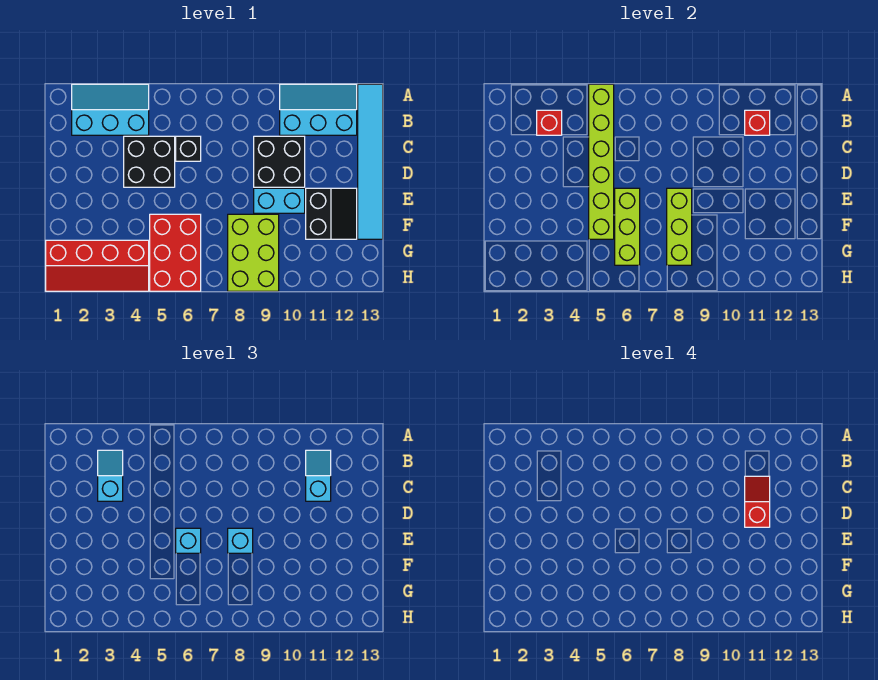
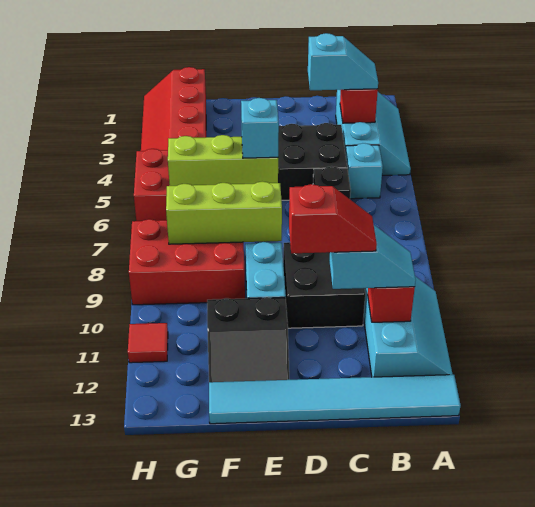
lime brick A5:F5 level 2 -> none
cyan brick E8 level 3 -> cyan brick B5 level 1
lime brick F8:H9 level 1 -> red brick F8:H9 level 1
none -> red tile H11 level 1

